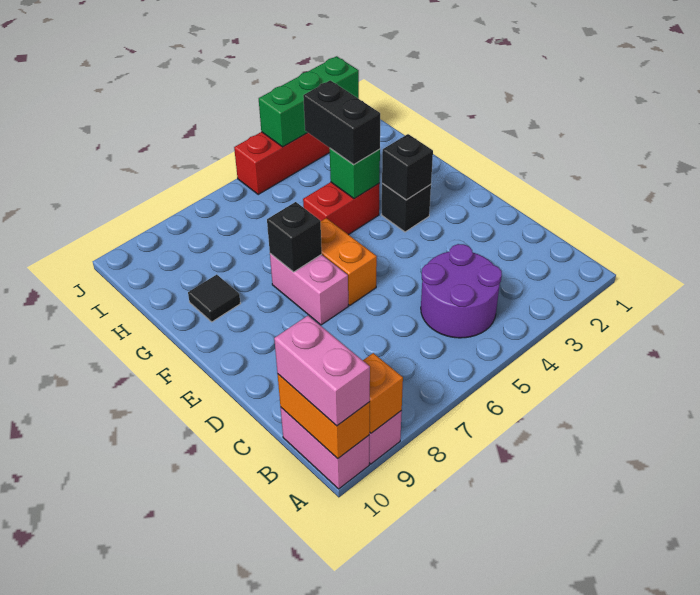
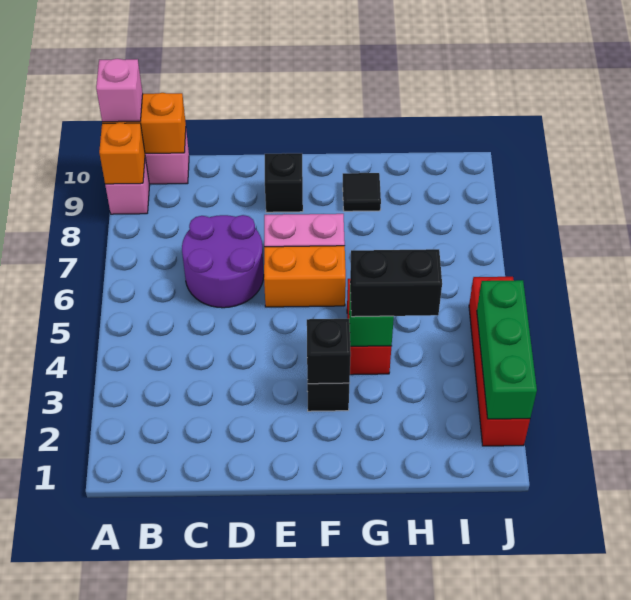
pink brick A10:B10 level 3 -> pink brick A10 level 3
purple round brick B4:C5 level 1 -> purple round brick C6:D7 level 1
black brick F7 level 2 -> black brick E9 level 1

